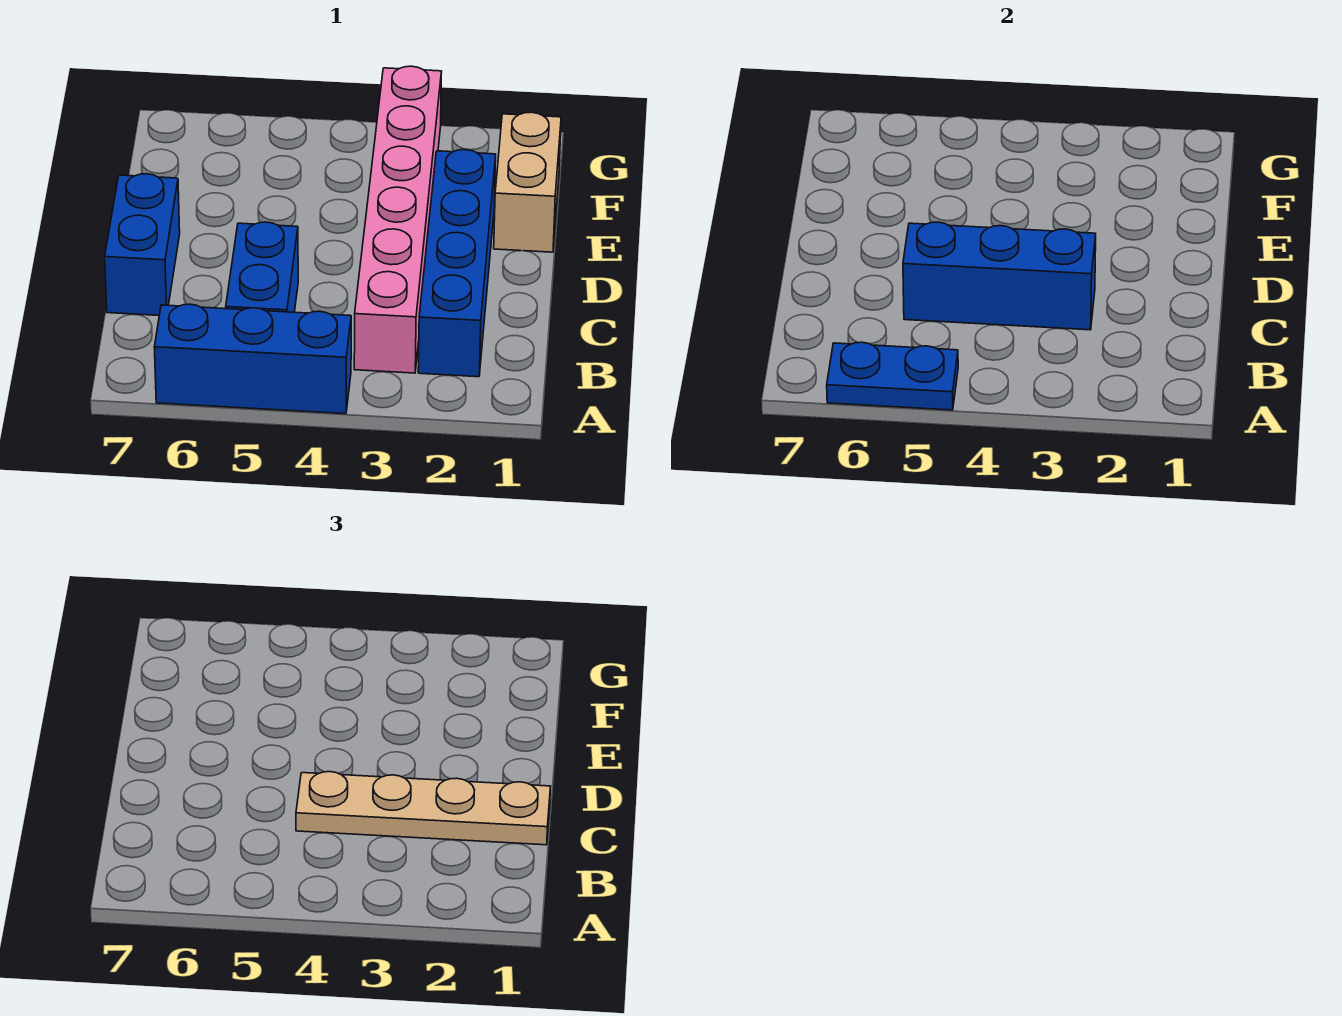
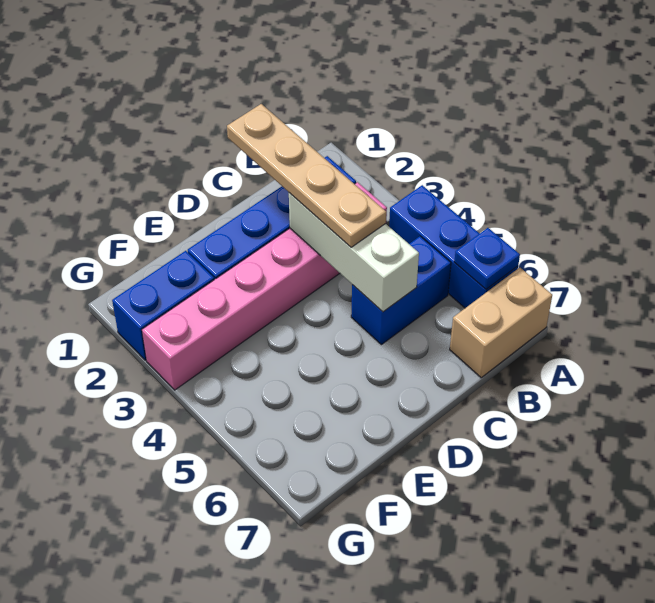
blue plate A5:A6 level 2 -> blue plate A6 level 2
blue brick C3:C5 level 2 -> white brick C3:C5 level 2
blue brick C7:D7 level 1 -> blue brick F2:G2 level 1
tan brick E1:F1 level 1 -> tan brick A7:B7 level 1

